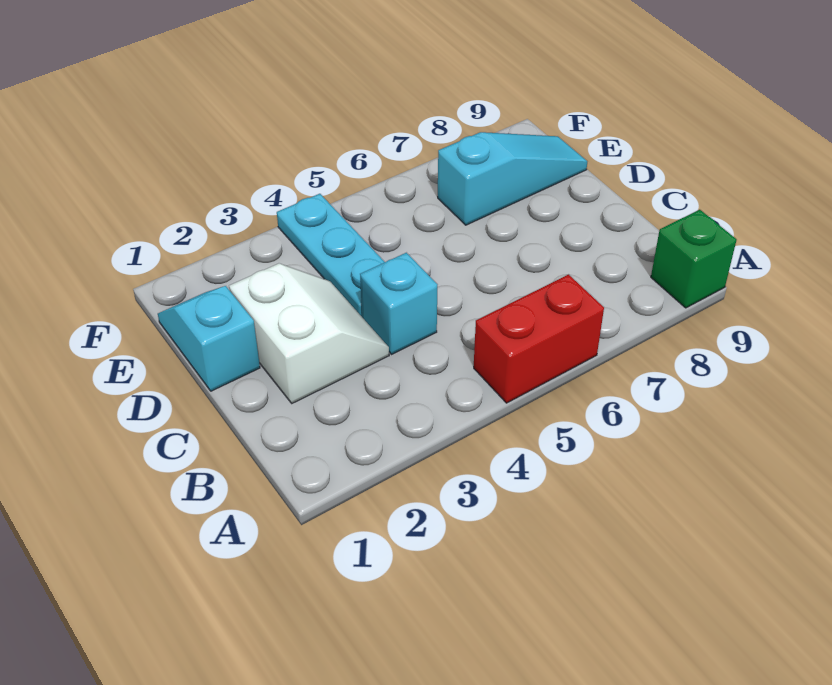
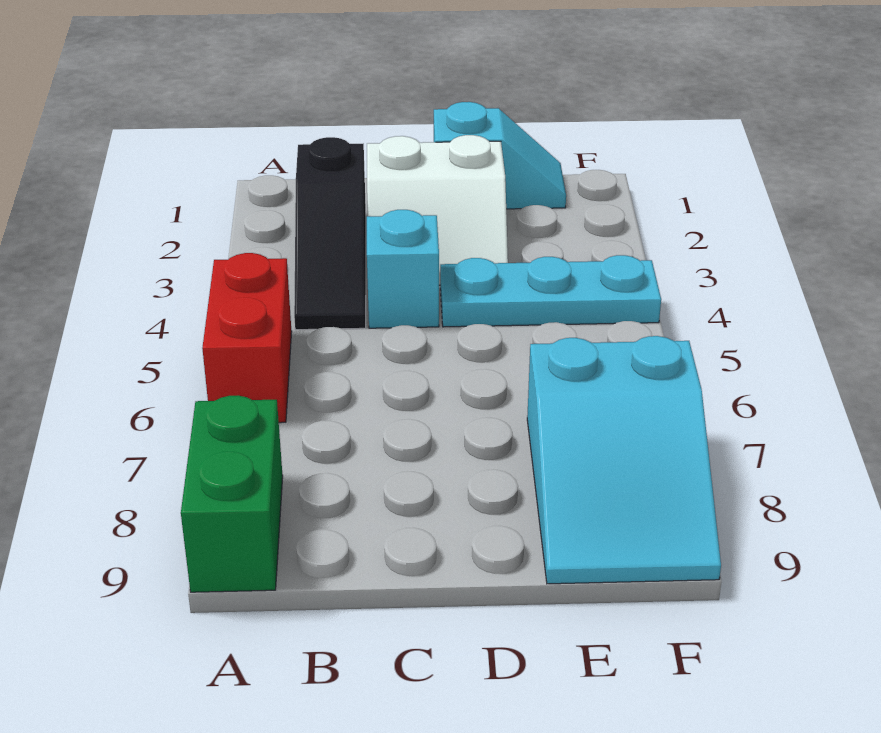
green brick A9 level 1 -> green brick A8:A9 level 1
none -> black slope B2:B4 level 1 top 2
cyan slope E7:E9 level 1 top 7 -> cyan slope E7:F9 level 1 top 7

